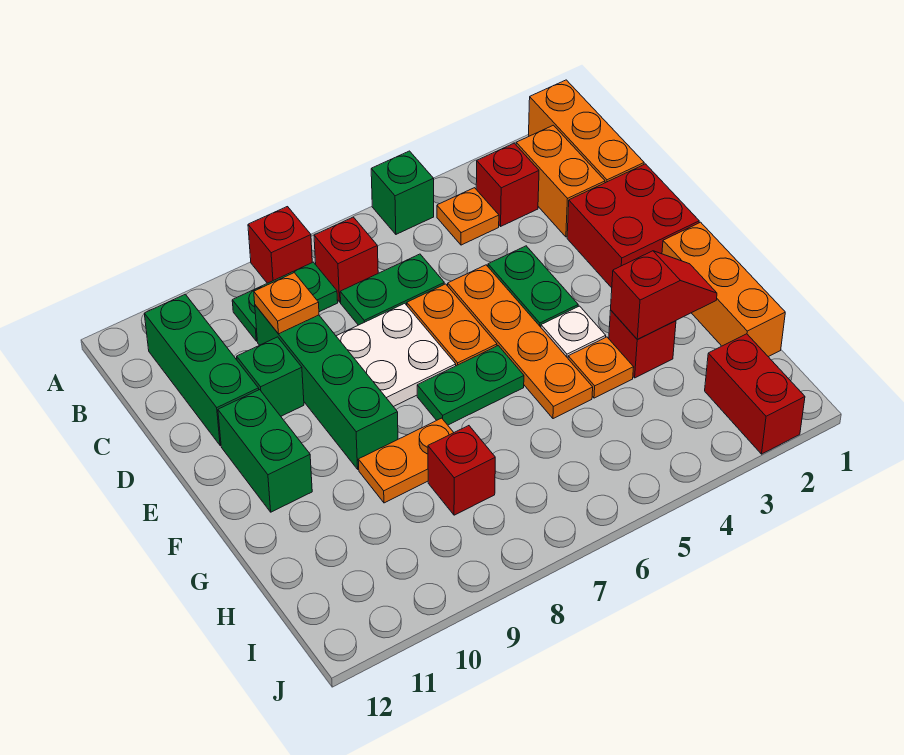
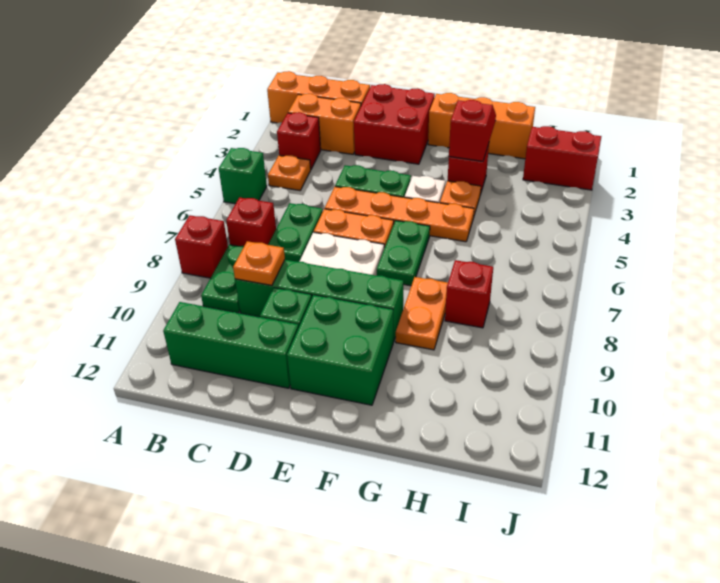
green brick E11:F11 level 1 -> green brick E10:F11 level 1

